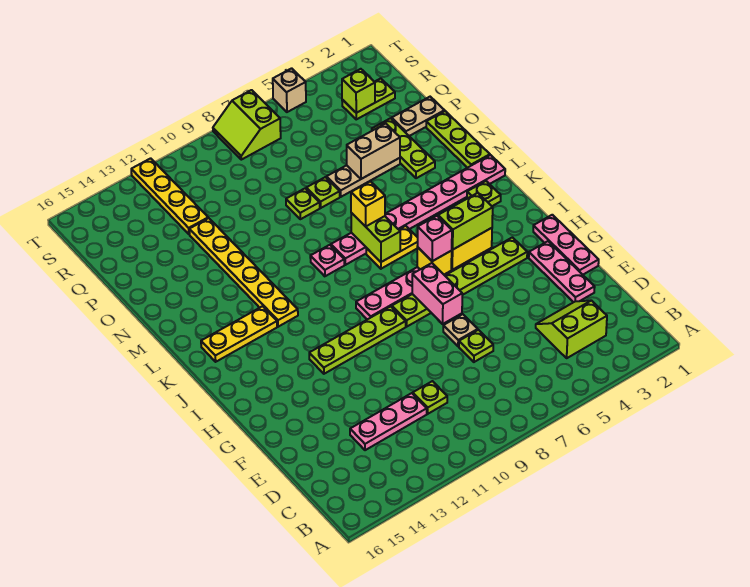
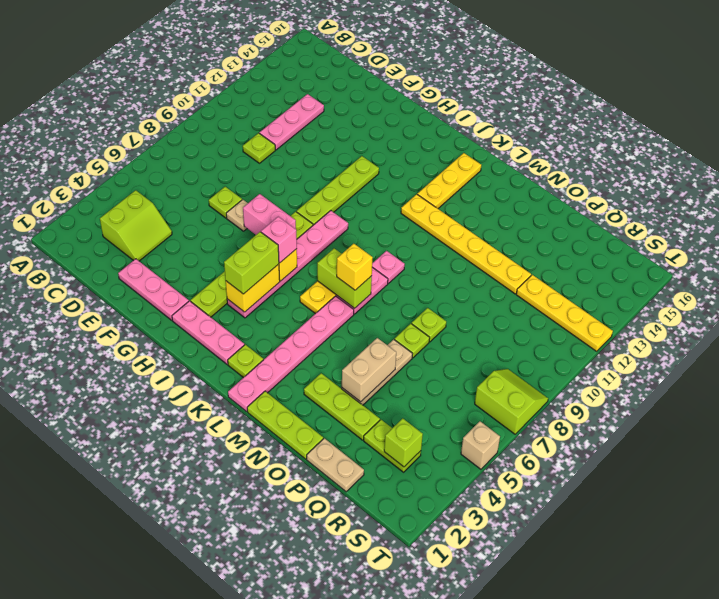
pink plate F1:H1 level 1 -> pink plate H2:J2 level 1
tan plate P1:P2 level 1 -> tan plate P1:Q1 level 1
lime plate R2:R3 level 1 -> lime plate Q3:R3 level 1

